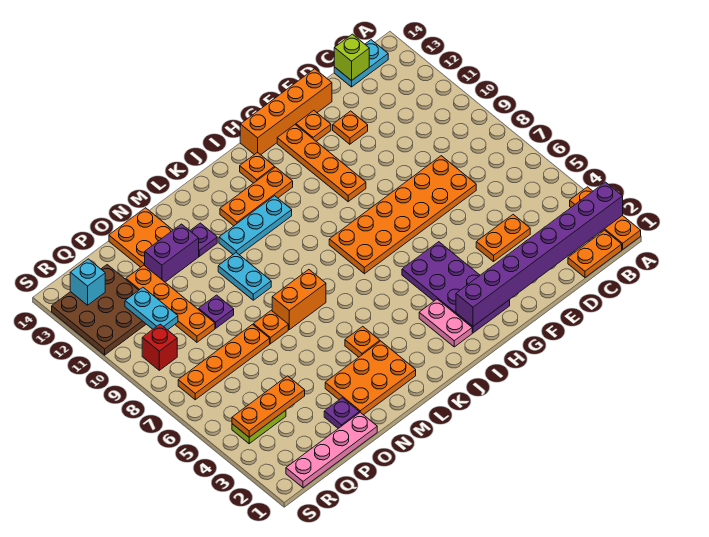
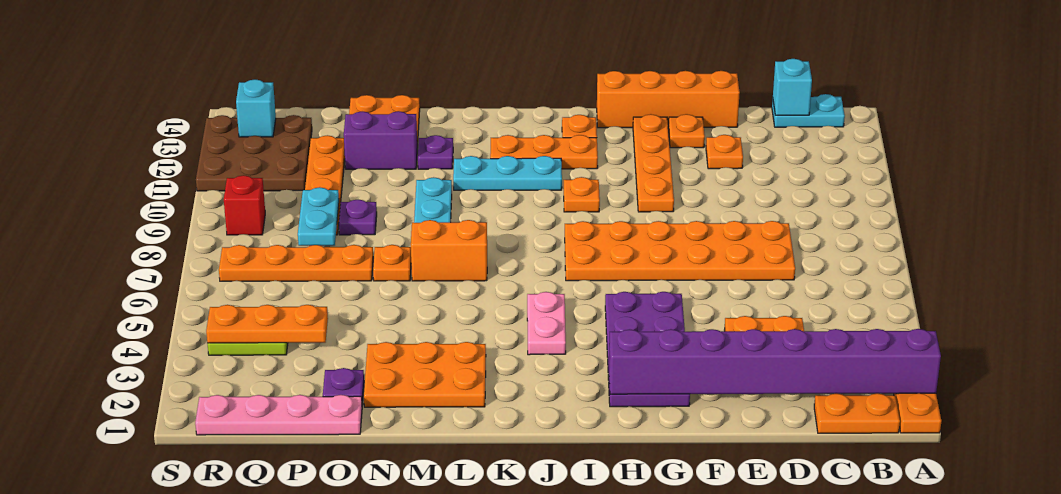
lime brick C14 level 2 -> cyan brick C14 level 2
pink plate I2:I3 level 1 -> pink plate J4:J5 level 1
orange plate L4 level 1 -> orange plate I10 level 1
cyan plate Q10:Q11 level 2 -> cyan plate P8:P9 level 2

